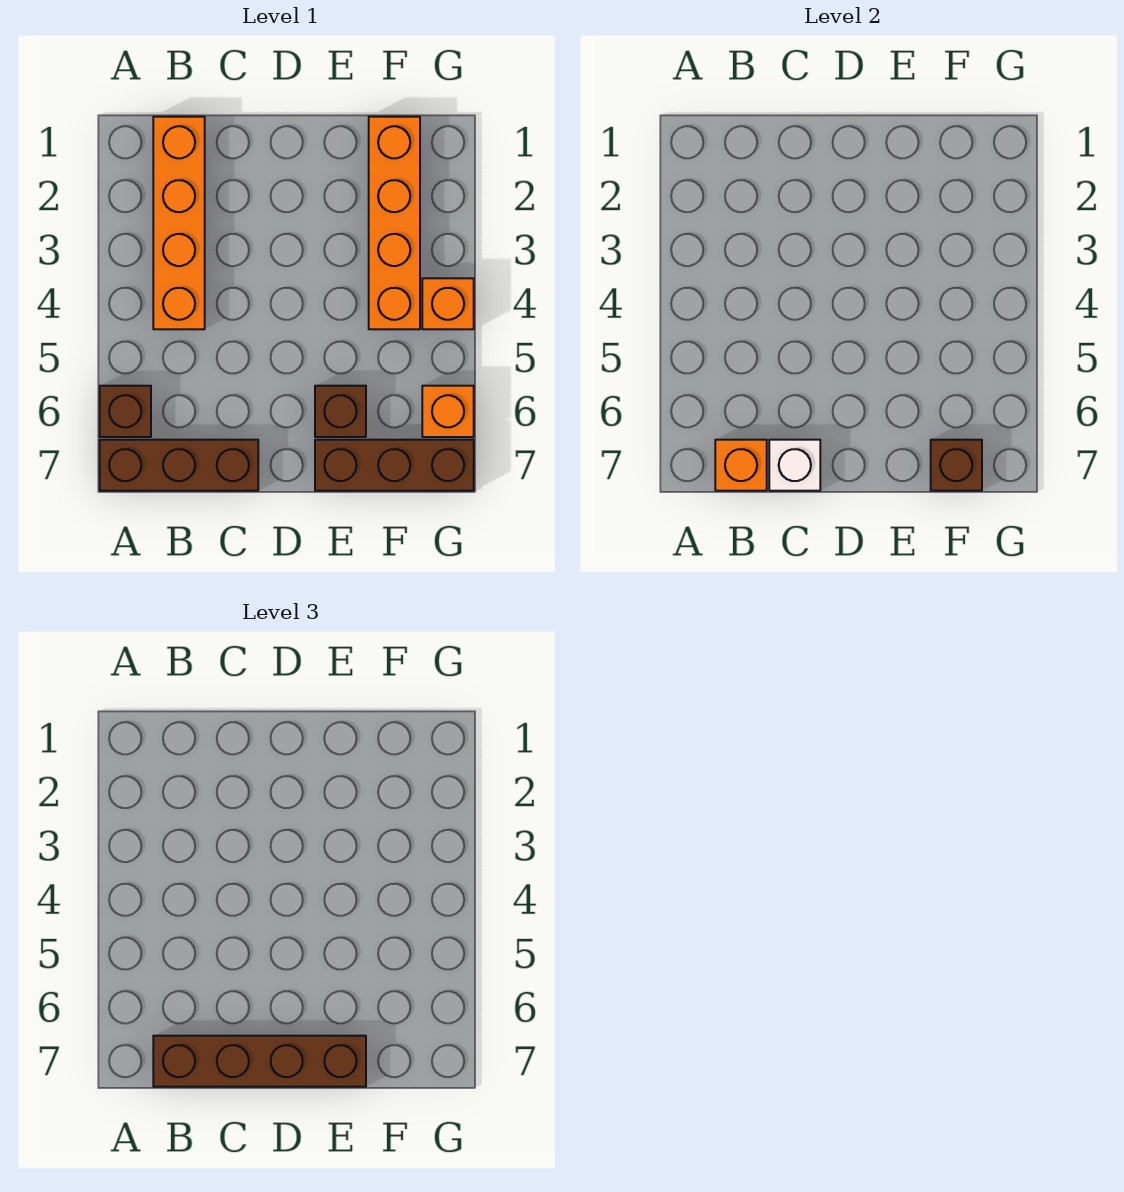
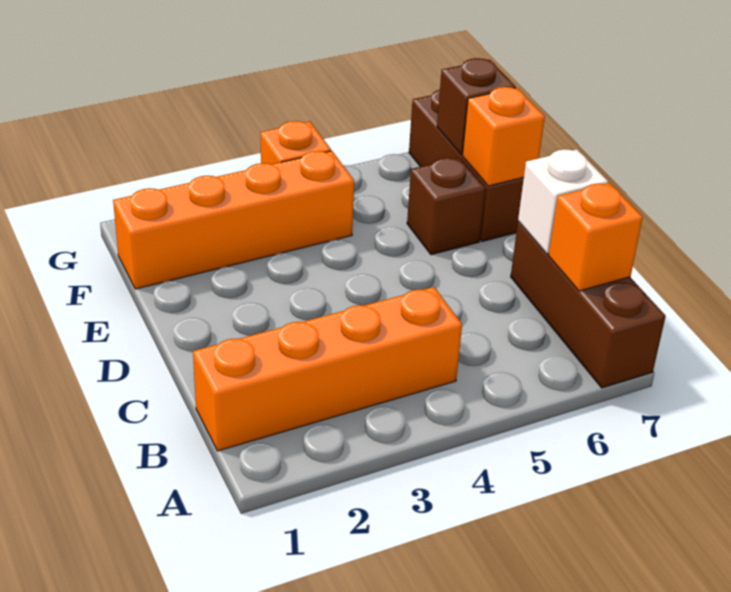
brown brick A6 level 1 -> none
brown brick B7:E7 level 3 -> none
orange brick G6 level 1 -> orange brick E7 level 2

